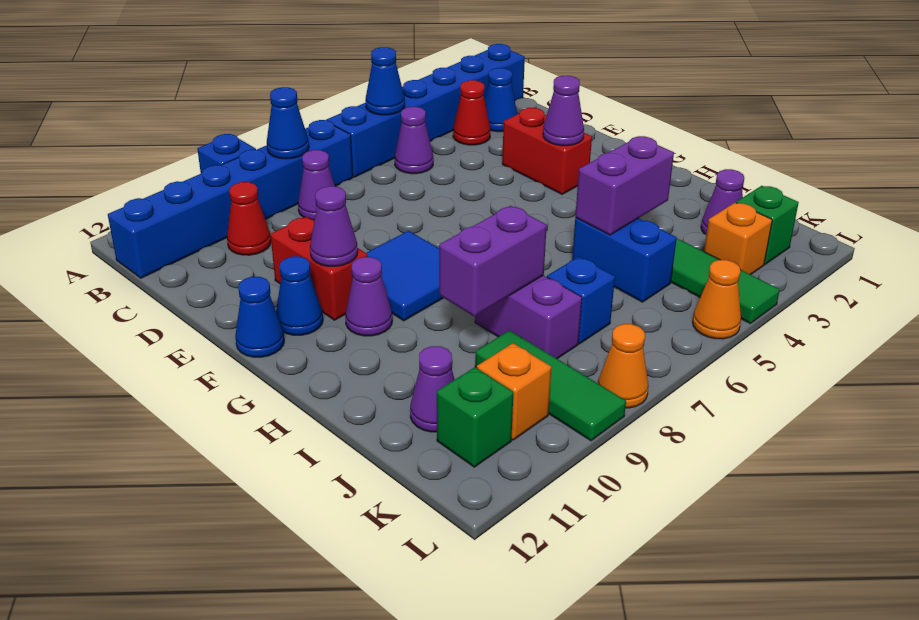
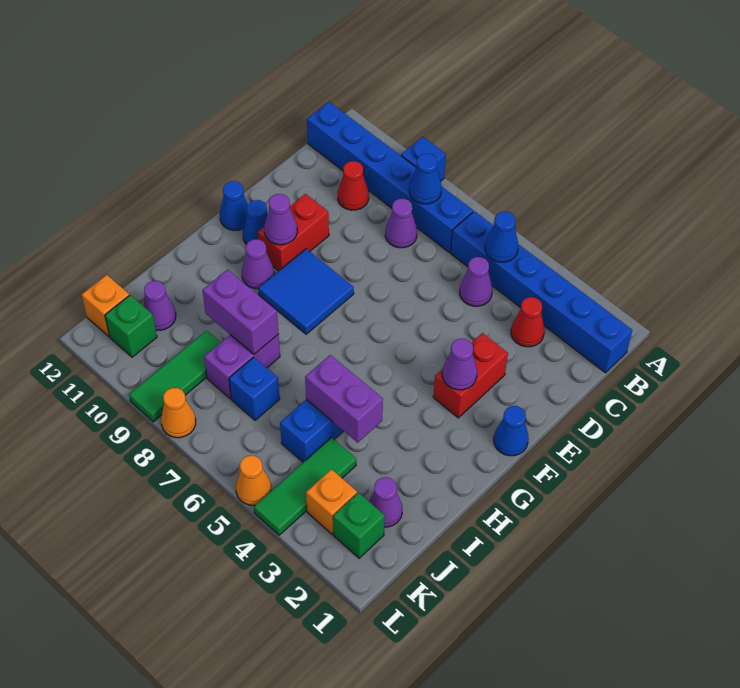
blue cone C2 level 1 -> blue cone F1 level 1
orange brick K10 level 1 -> orange brick K12 level 1

